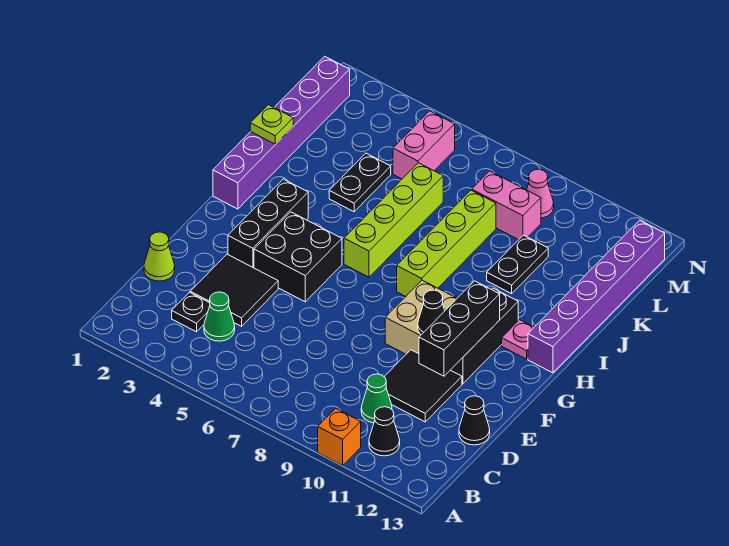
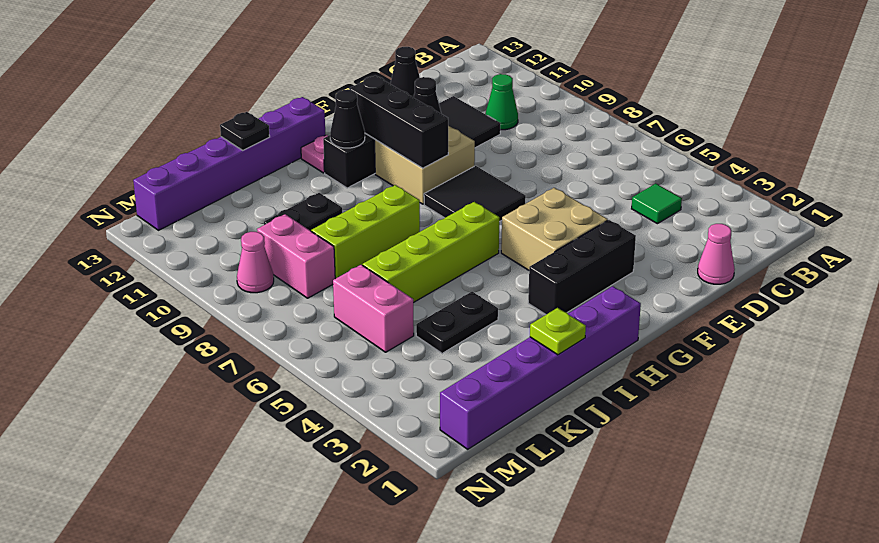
orange brick A10 level 1 -> none
black cone B11 level 1 -> black cone H11 level 2
black plate C3 level 1 -> black plate J13 level 2
green cone C4 level 1 -> green tile C4 level 1
lime cone D1 level 1 -> pink cone D1 level 1
black tile D3:E4 level 1 -> black tile F7:G8 level 1
black brick E11:G11 level 2 -> black brick G9:G11 level 2
black brick F4:G5 level 1 -> tan brick F4:G5 level 1
lime brick H8:K8 level 1 -> lime brick I8:K8 level 1
pink brick L5:M5 level 1 -> pink brick L5:L6 level 1

